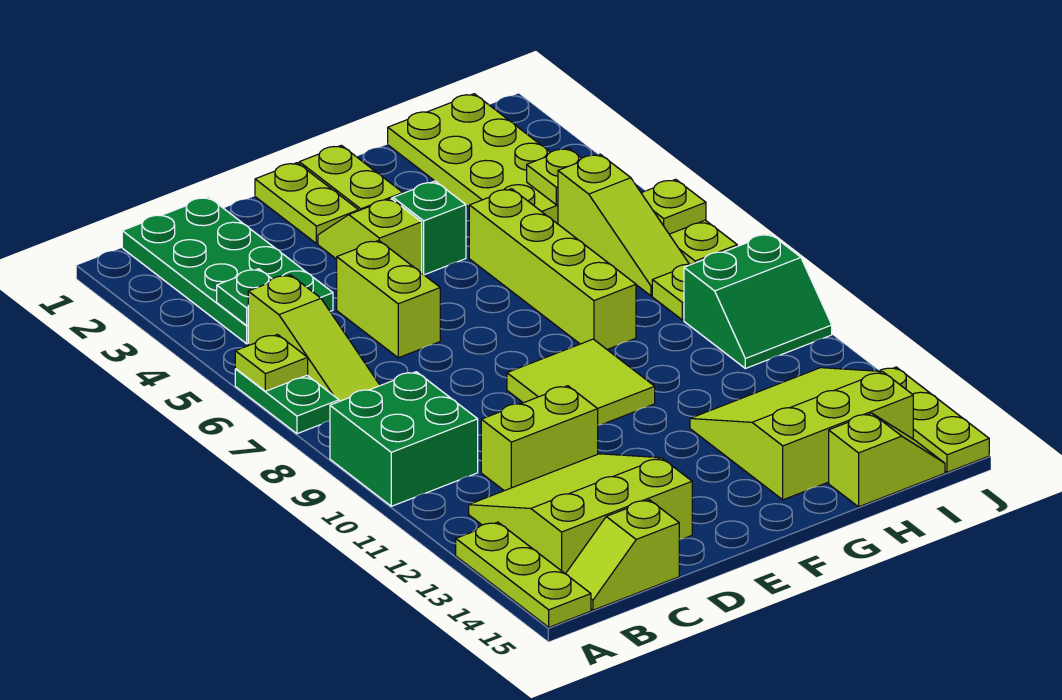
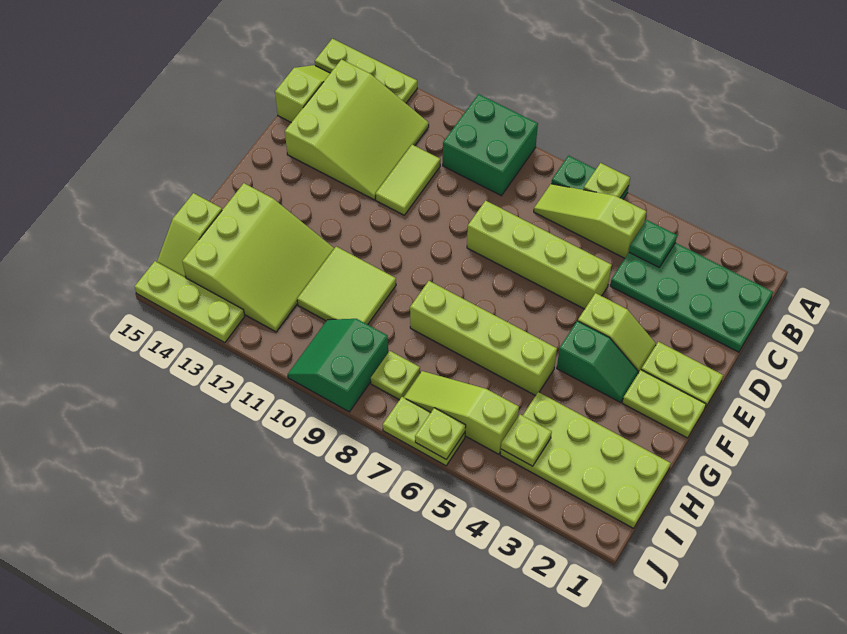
lime brick C11:D11 level 1 -> lime tile C11:D11 level 1
lime brick D5:D6 level 1 -> lime brick D5:D8 level 1
lime tile E9:F10 level 1 -> lime tile G10:H11 level 1

